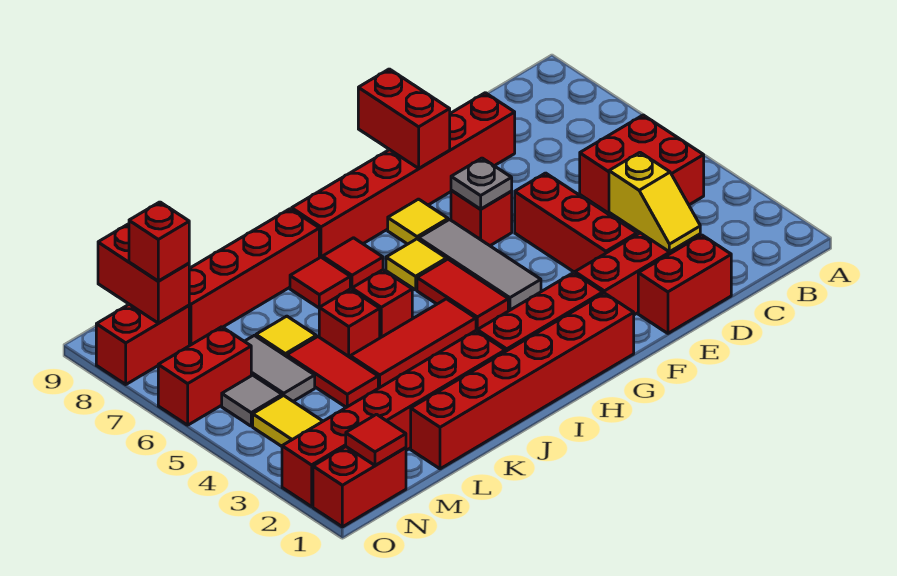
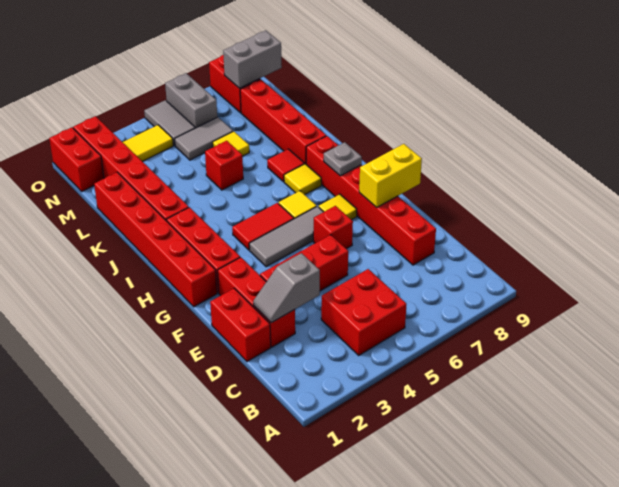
yellow slope D2:D3 level 2 top 3 -> grey slope D2:D3 level 2 top 3
grey plate F6 level 2 -> grey plate H8 level 2
red brick F8:F9 level 2 -> yellow brick F8:F9 level 2
red tile I4:K4 level 1 -> none
red tile I7 level 1 -> yellow tile I7 level 1
red brick J5 level 1 -> none
red tile L4:L5 level 1 -> none
red tile N1 level 2 -> none
grey tile N5 level 1 -> grey tile N5:O5 level 1
red brick N6:O6 level 1 -> grey brick N6:O6 level 1
red brick N8:N9 level 2 -> grey brick N8:N9 level 2
red brick N8 level 3 -> none

